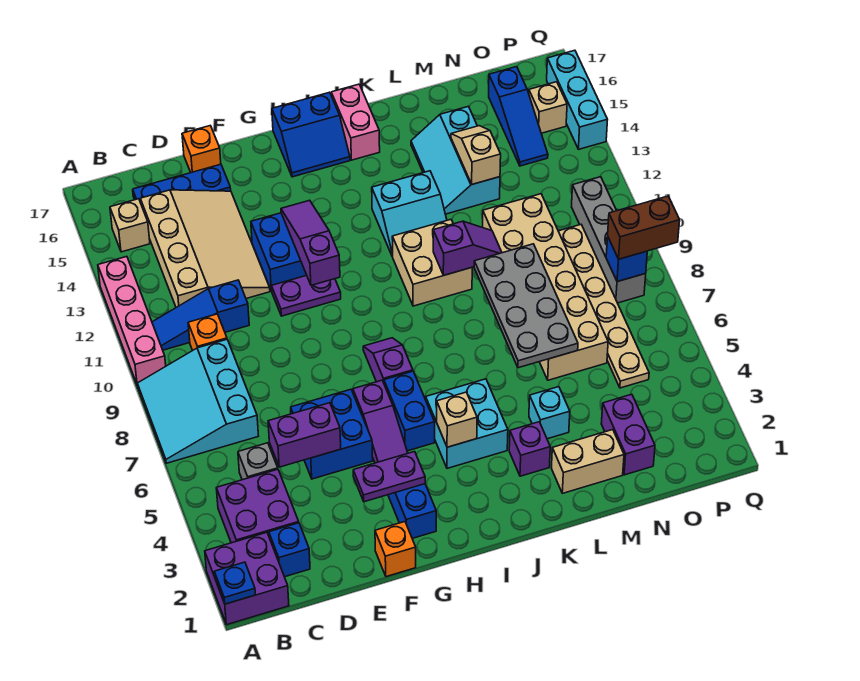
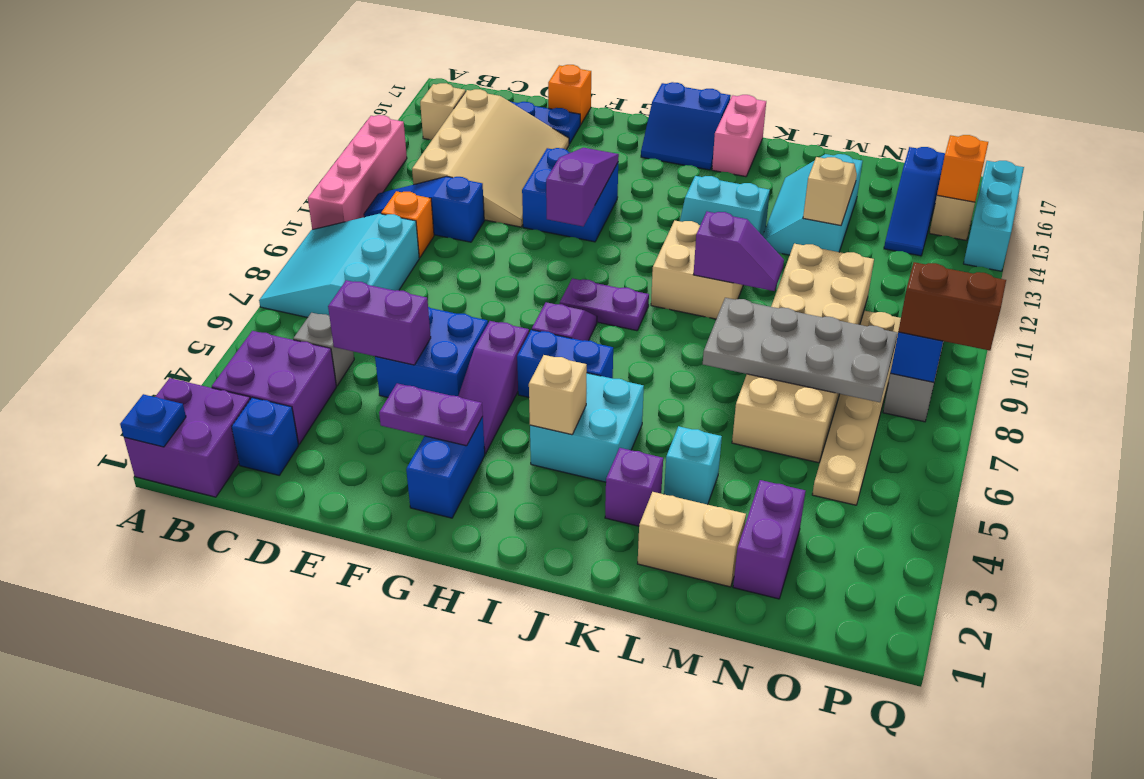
orange brick F1 level 1 -> orange brick P15 level 2
purple plate F11:G11 level 1 -> purple plate H9:I9 level 1
blue brick H5:H6 level 1 -> blue brick H6:I6 level 1
grey plate L6:M9 level 2 -> grey plate L7:O8 level 2

